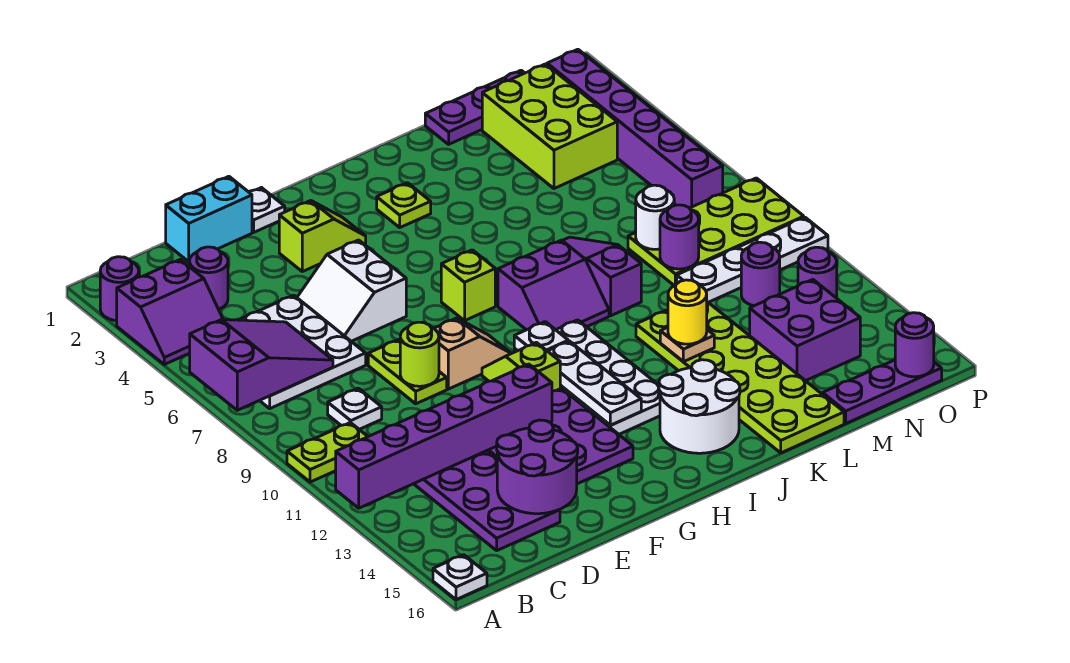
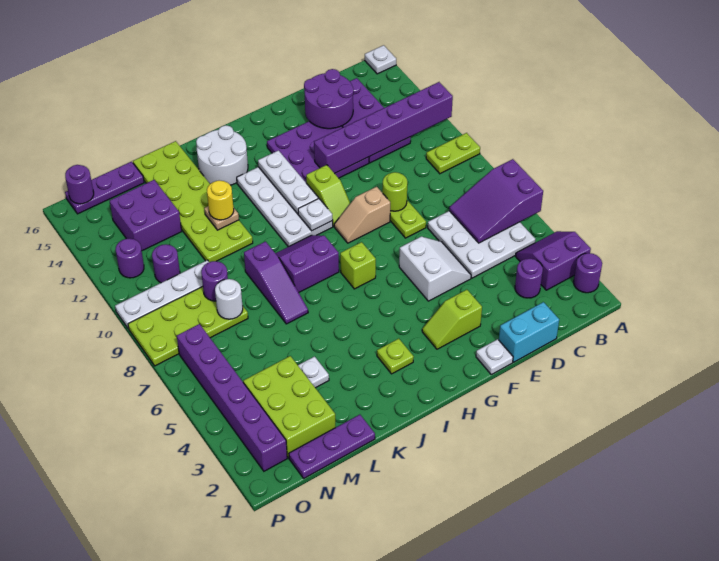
white plate C9 level 1 -> white plate L4 level 1

